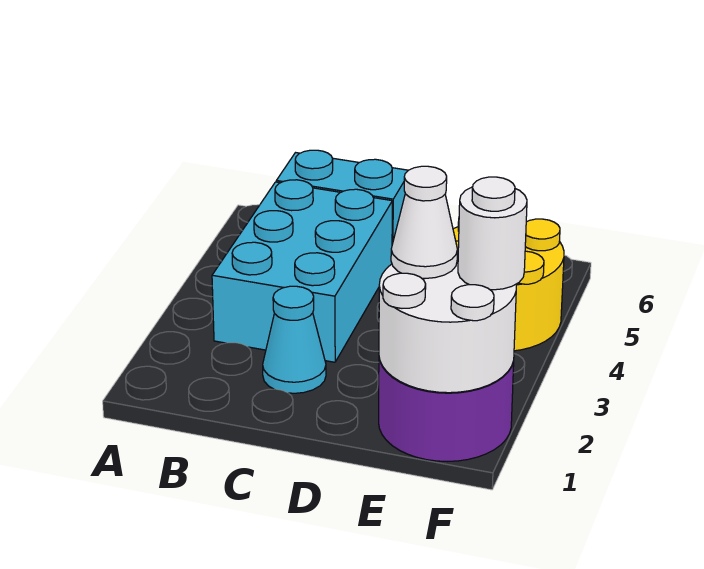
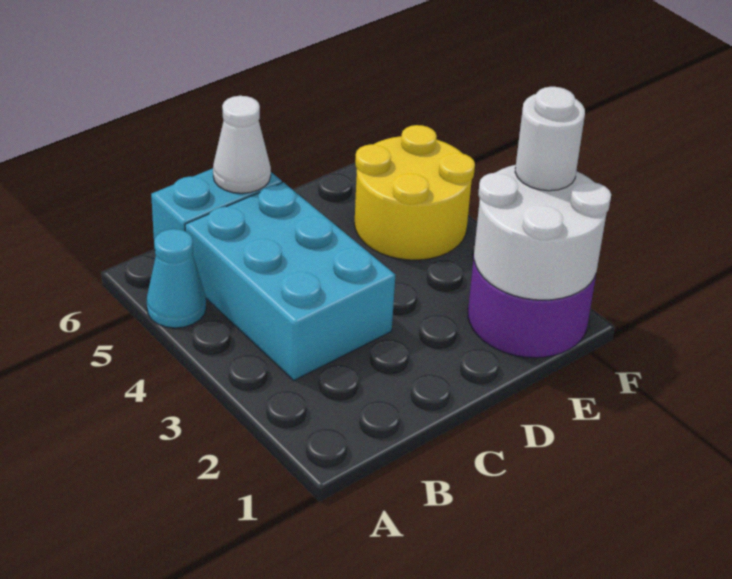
cyan cone C2 level 1 -> cyan cone A5 level 1
white cone E2 level 3 -> white cone C6 level 2

